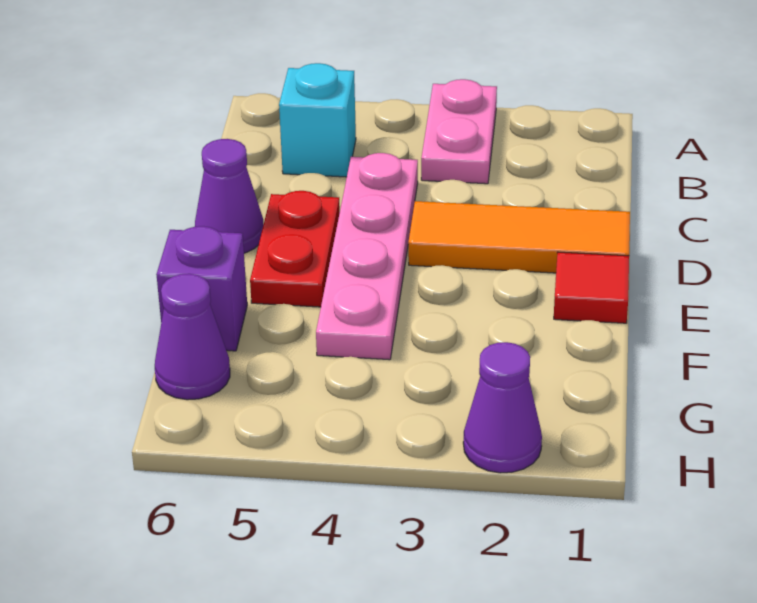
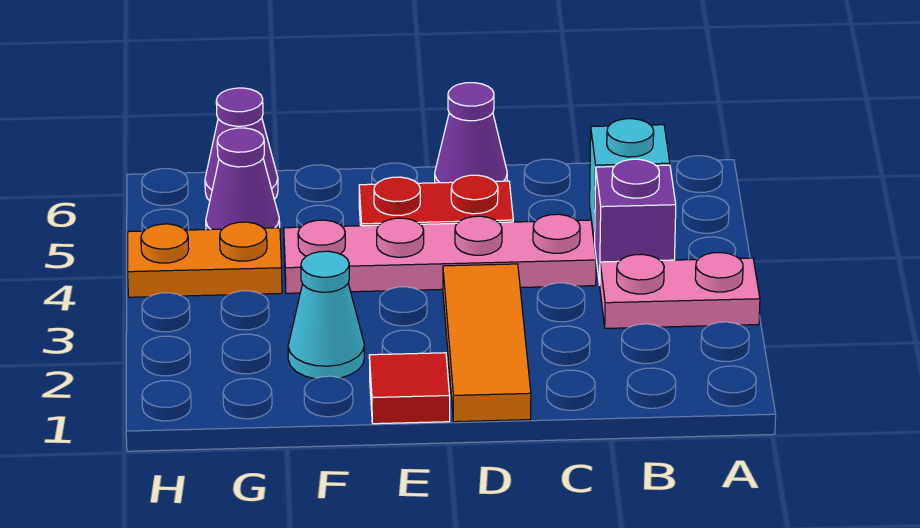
none -> cyan cone F2 level 1
purple brick F6 level 1 -> purple brick B4 level 1
none -> orange plate G4:H4 level 1
purple cone H2 level 1 -> purple cone G5 level 1

